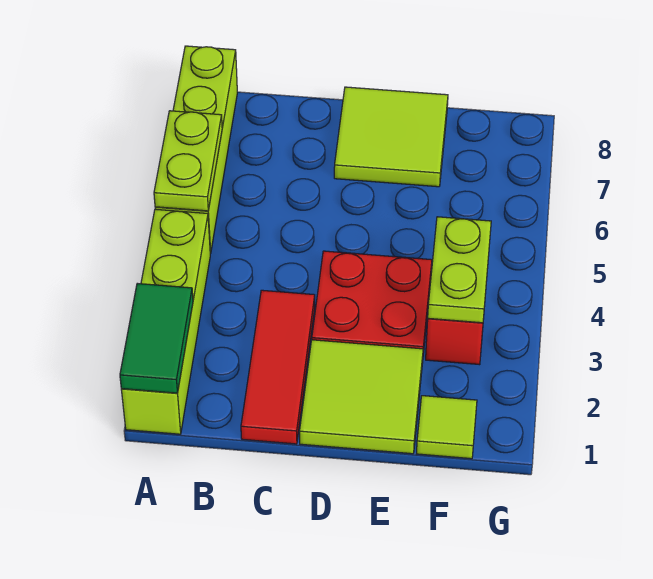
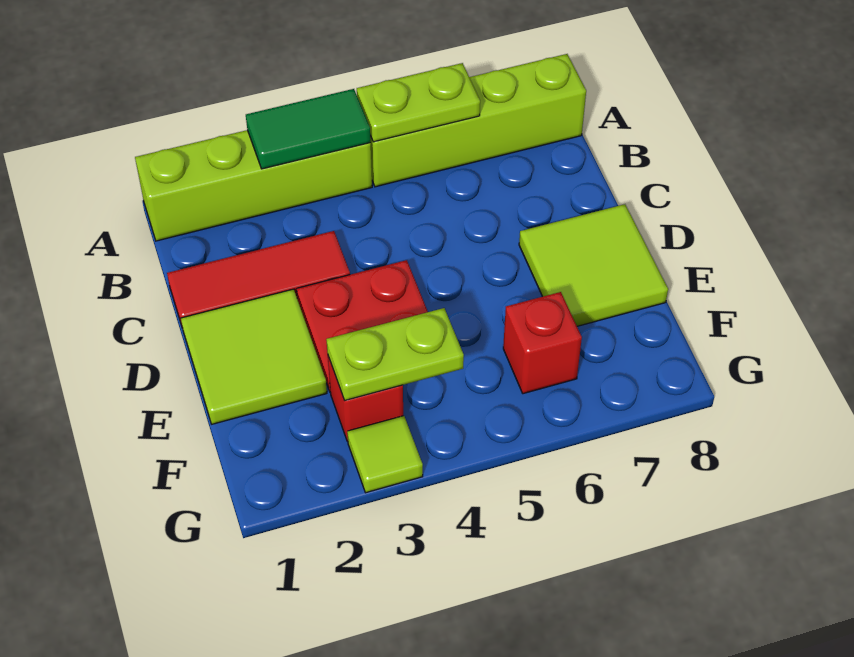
green tile A1:A2 level 2 -> green tile A3:A4 level 2
lime tile F1 level 1 -> lime tile G3 level 1
none -> red brick F6 level 1

